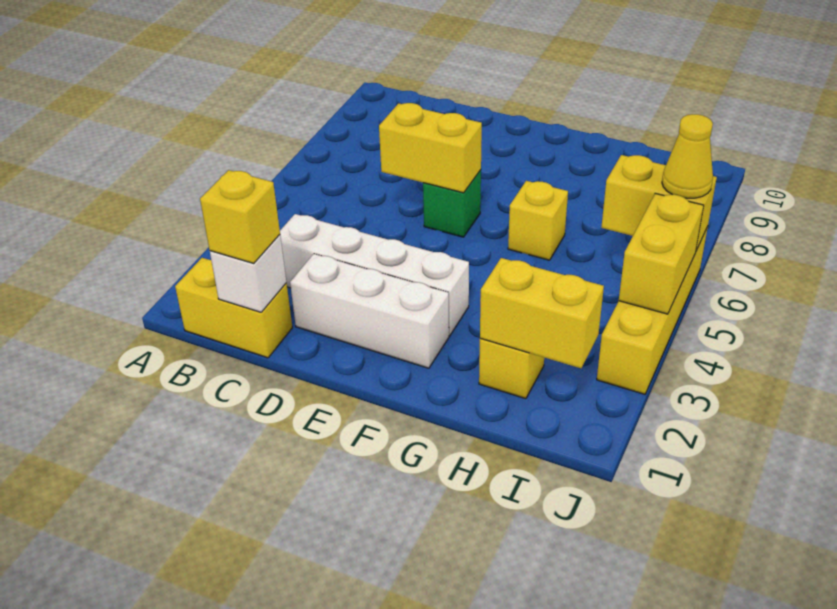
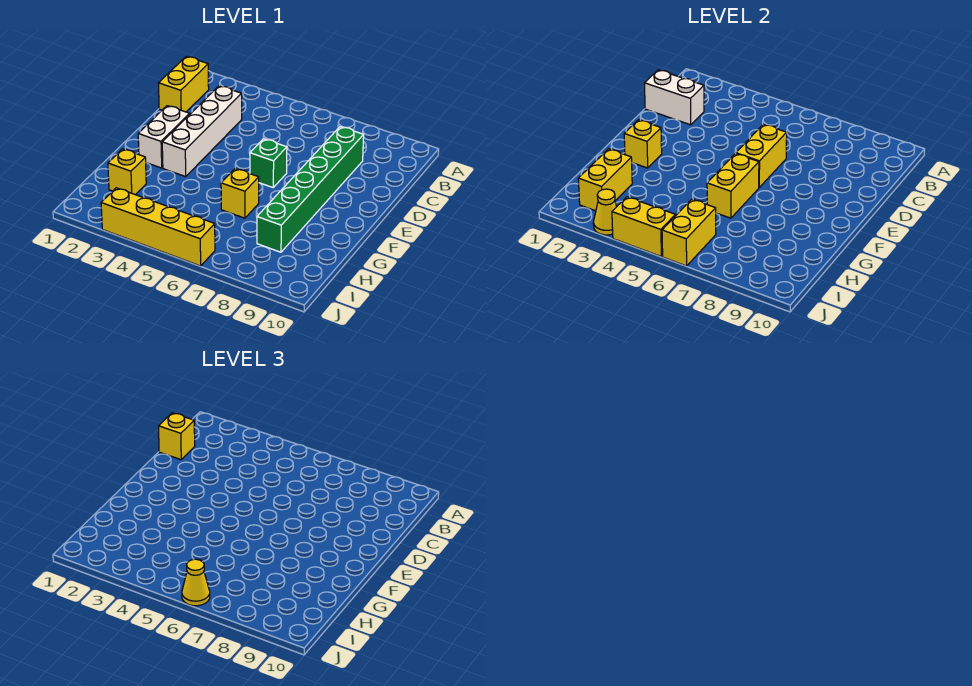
white brick C1 level 2 -> white brick C1:C2 level 2
none -> green brick C8:H8 level 1
white brick D2:F2 level 1 -> white brick E2:F2 level 1
none -> yellow brick F2 level 2
none -> yellow brick F6:G6 level 2
none -> yellow cone J3 level 2

